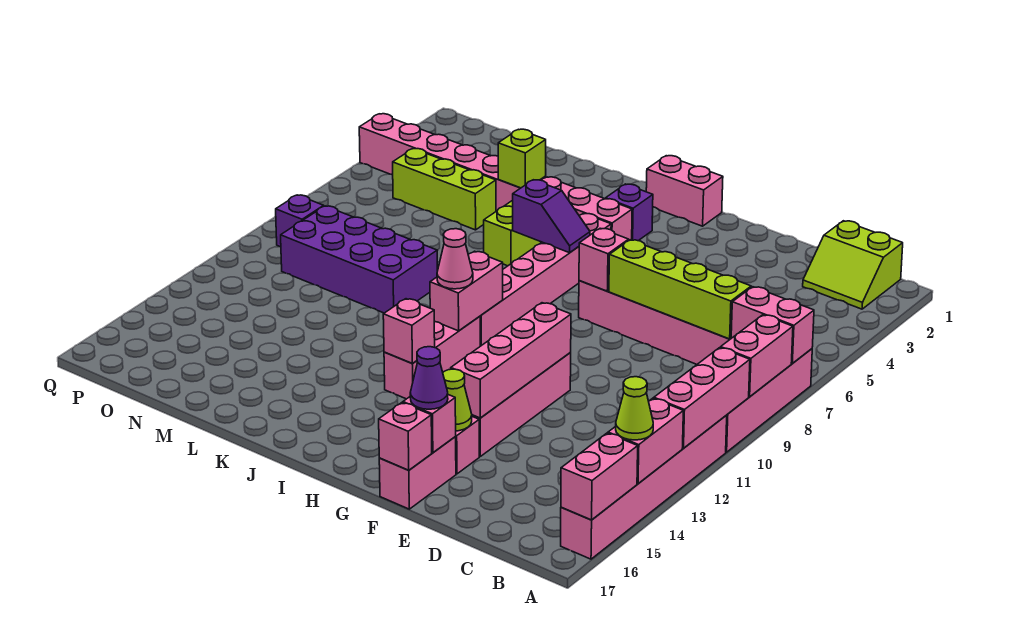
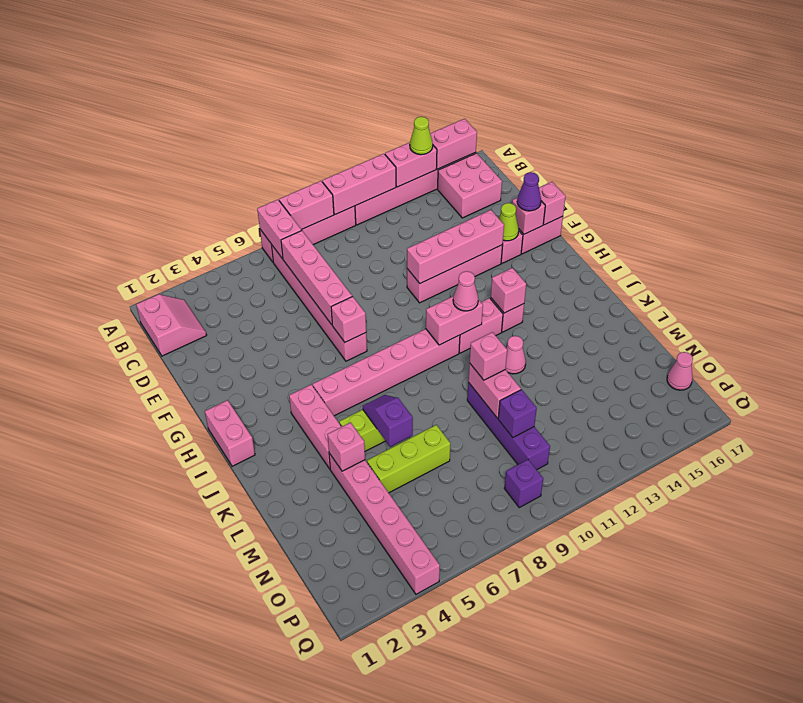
lime slope B1:C2 level 1 top 1 -> pink slope B1:C2 level 1 top 1
none -> pink brick B15:C16 level 1
lime brick C7:F7 level 2 -> pink brick C7:F7 level 2
purple brick I3 level 1 -> purple brick N10 level 2
purple slope I6:J6 level 2 top J -> purple slope K6:L6 level 2 top L
none -> pink cone K12 level 1
lime brick L4 level 2 -> pink brick L4 level 2
purple brick L9:O10 level 1 -> purple brick L10:O10 level 1
none -> pink brick L10:M10 level 2
none -> pink brick L10 level 3
lime brick M5:O5 level 1 -> lime brick M5:M7 level 1
none -> pink cone O17 level 1

